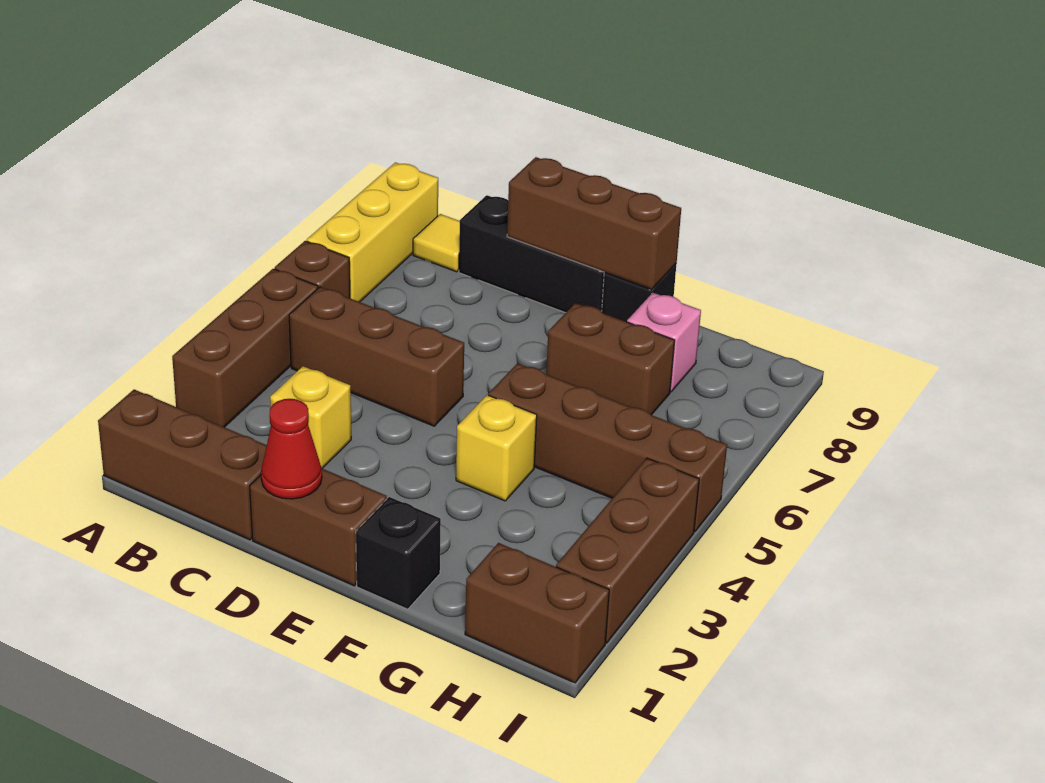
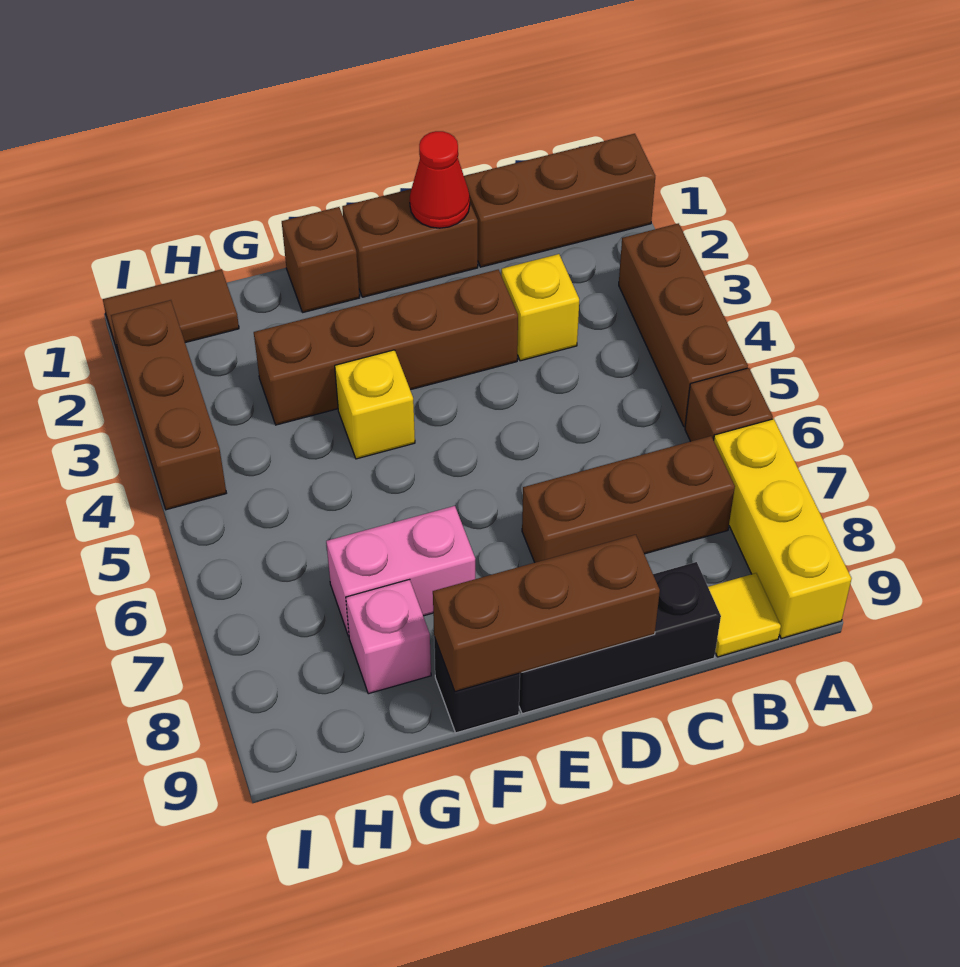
brown brick B5:D5 level 1 -> brown brick B7:D7 level 1
black brick F1 level 1 -> brown brick F1 level 1
brown brick F5:I5 level 1 -> brown brick D3:G3 level 1
brown brick F7:G7 level 1 -> pink brick F7:G7 level 1
brown brick H1:I1 level 1 -> brown tile H1:I1 level 1

